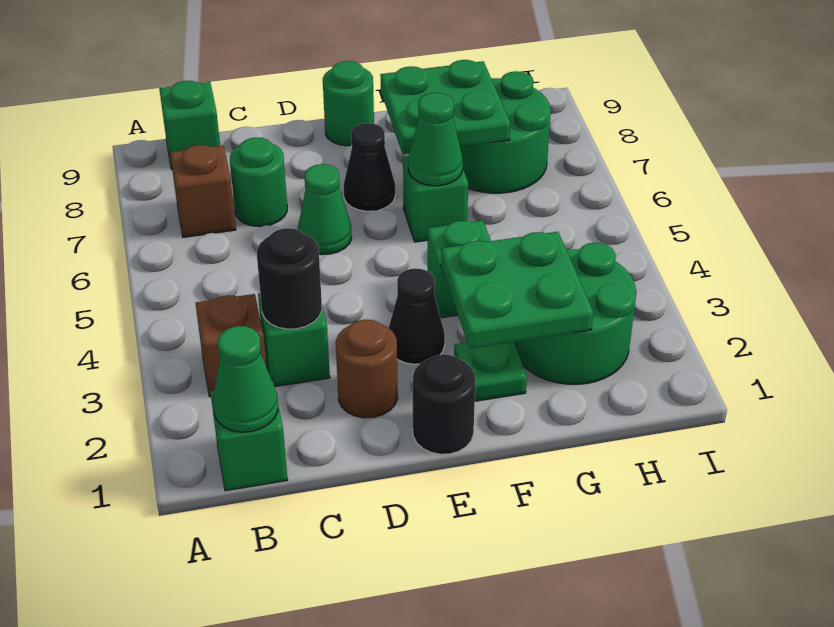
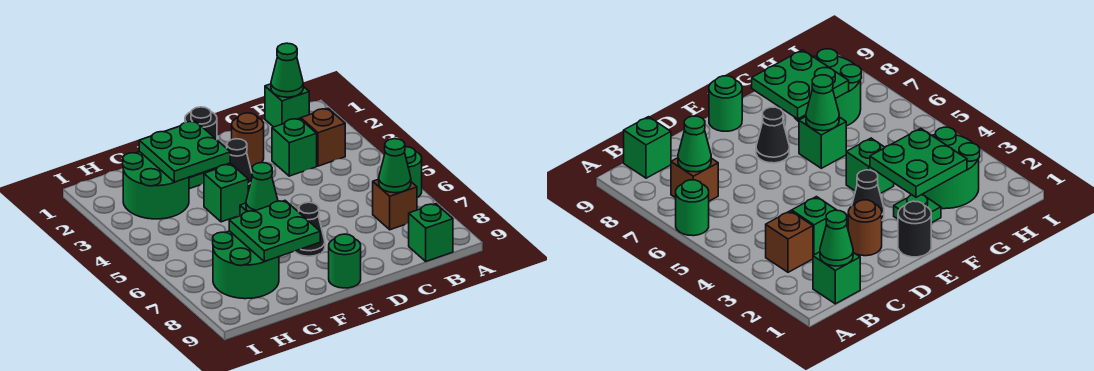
black round brick C3 level 2 -> none
green round brick C7 level 1 -> green round brick A6 level 1
green cone D6 level 1 -> green cone B7 level 2

